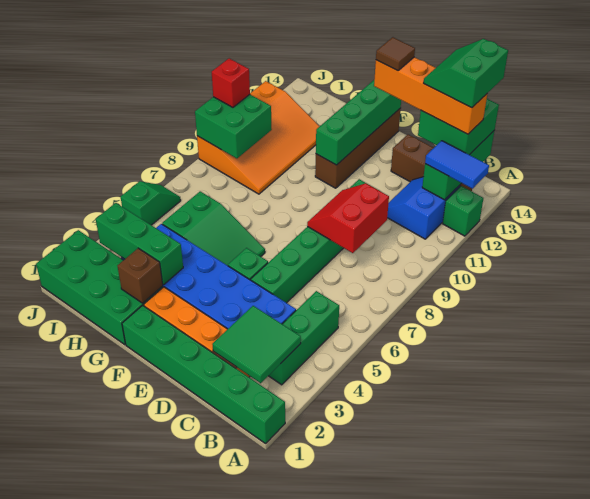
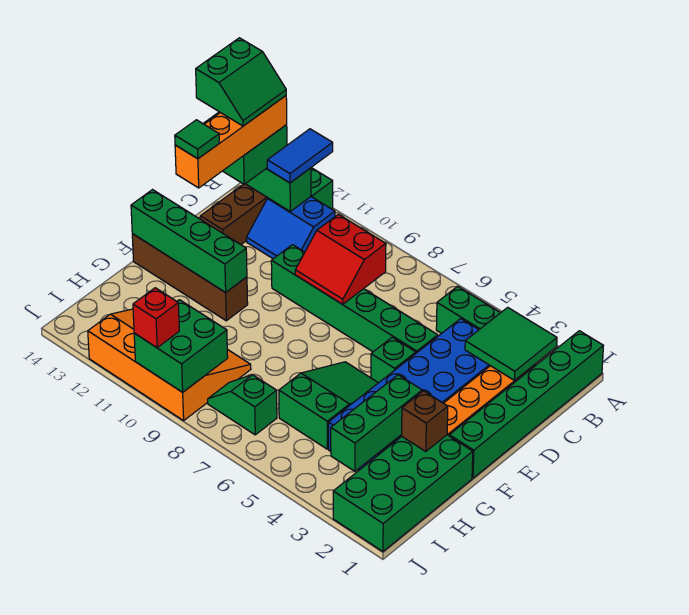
green slope B13:C14 level 5 top B -> green slope B13:C14 level 5 top 14
brown tile E13 level 5 -> green tile E13 level 5
green slope J5:J6 level 1 top 5 -> green slope I7:I8 level 1 top 7

